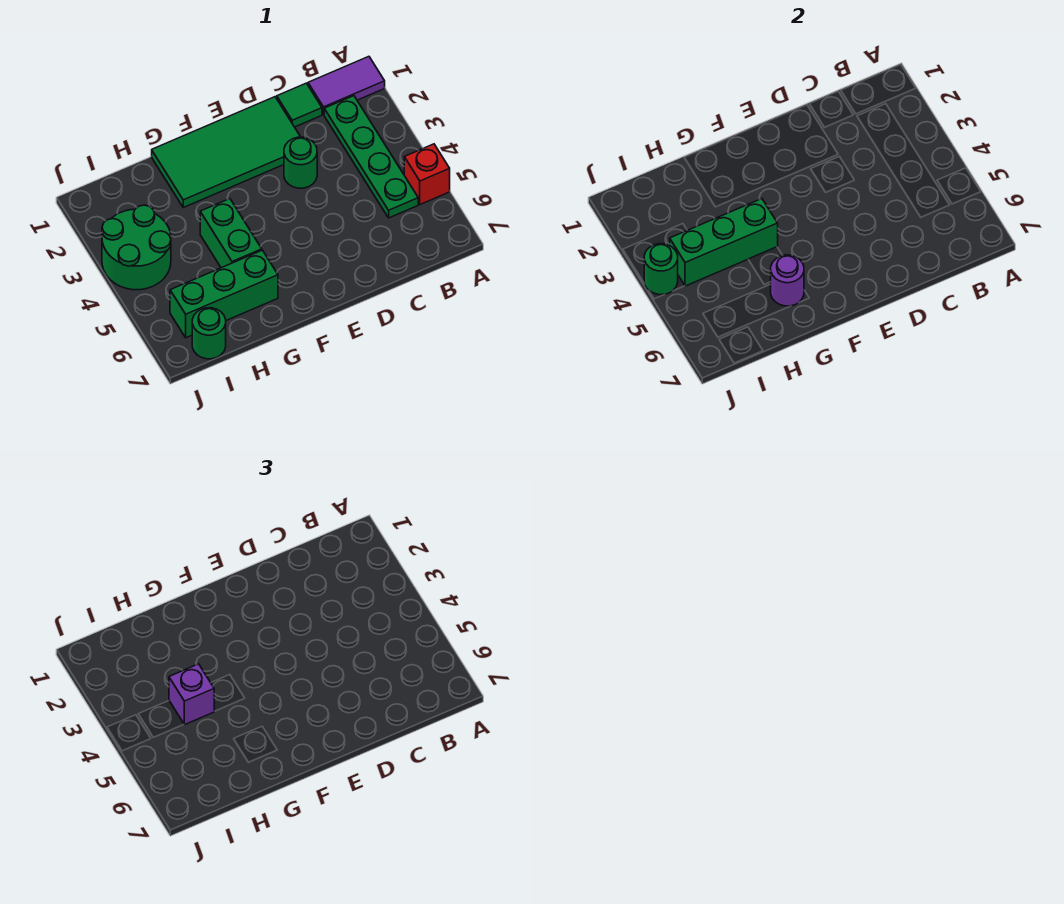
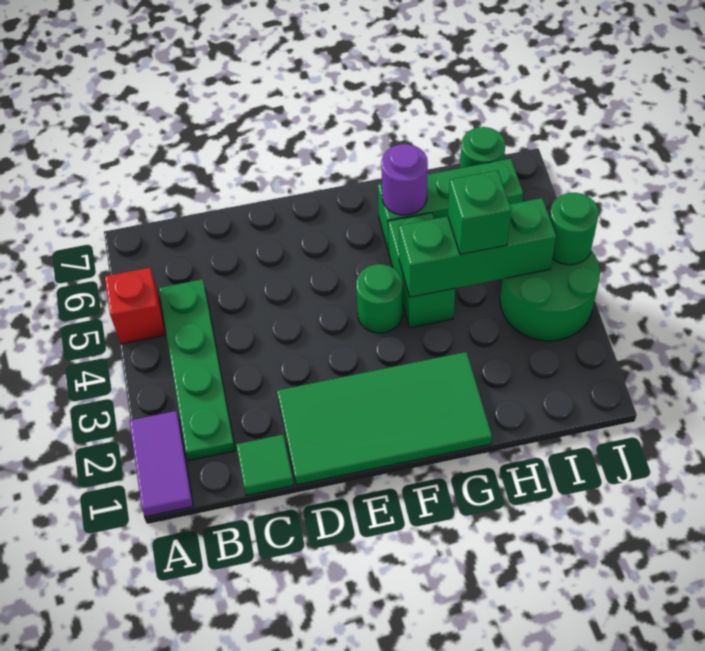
purple tile A1:B1 level 1 -> purple tile A1:A2 level 1
green round brick D3 level 1 -> green round brick F4 level 1
purple brick H4 level 3 -> green brick H4 level 3

